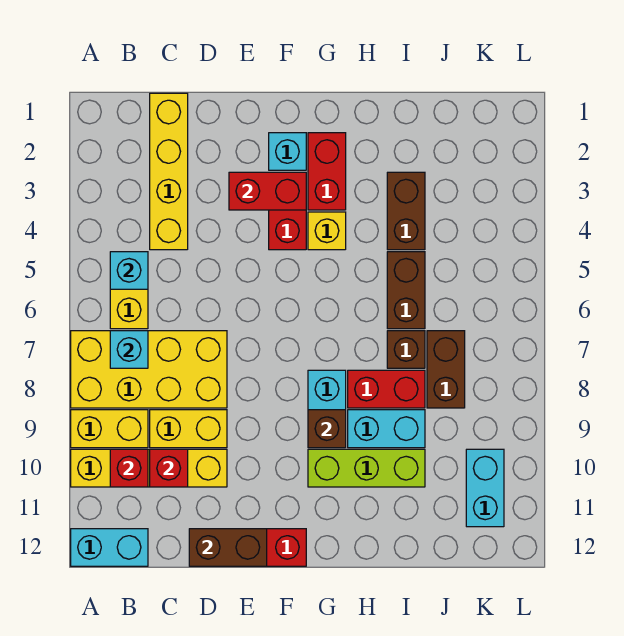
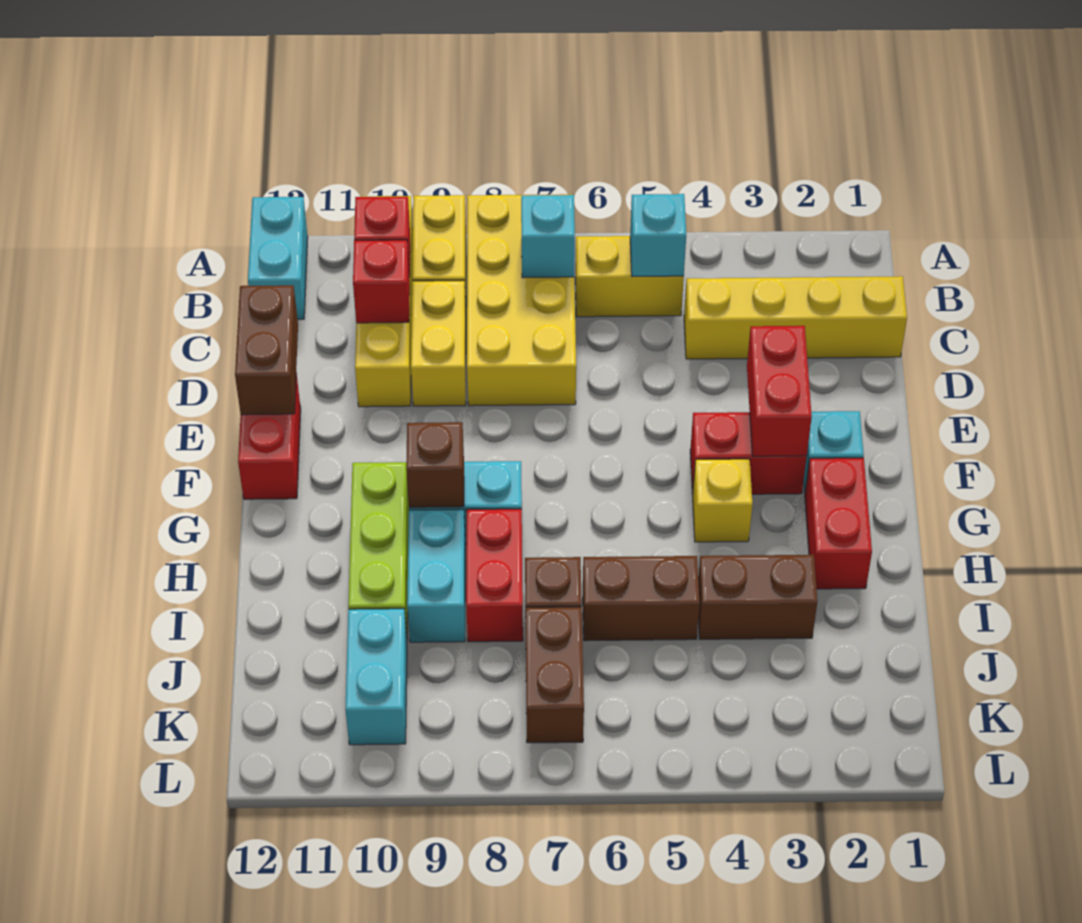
red brick G2:G3 level 1 -> red brick G2:H2 level 1
brown brick J7:J8 level 1 -> brown brick J7:K7 level 1
cyan brick K10:K11 level 1 -> cyan brick J10:K10 level 1

